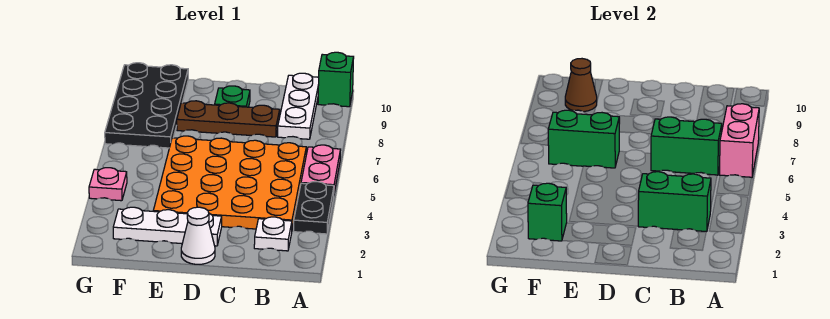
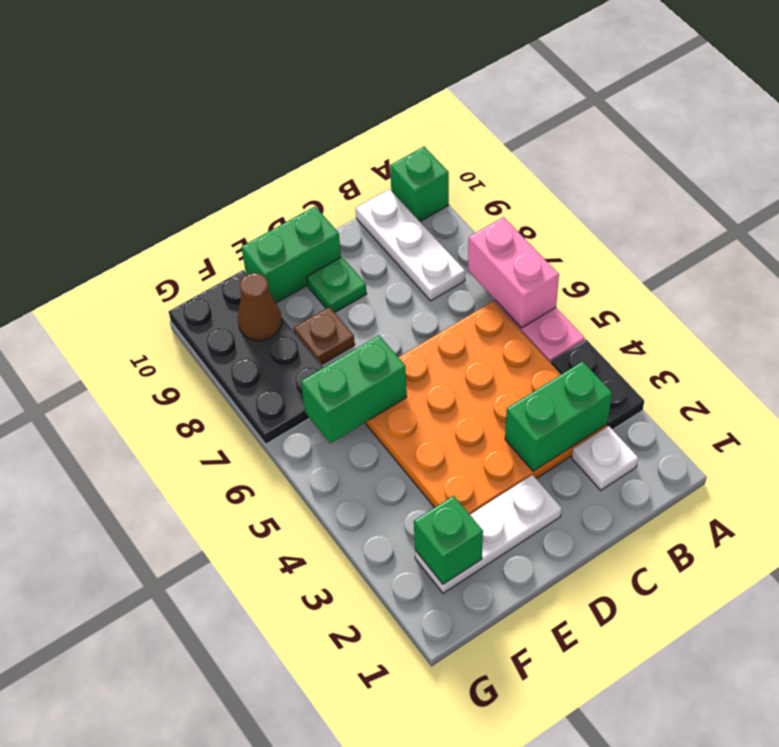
green brick B6:C6 level 2 -> green brick D10:E10 level 1
brown plate C8:E8 level 1 -> brown plate E8 level 1
white cone D1 level 1 -> none
pink plate G4 level 1 -> none

